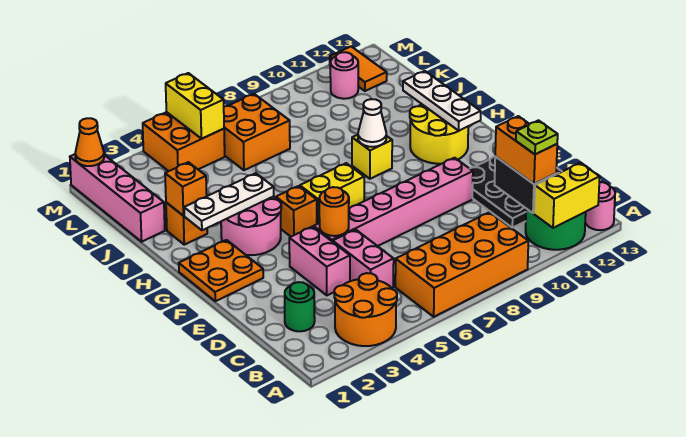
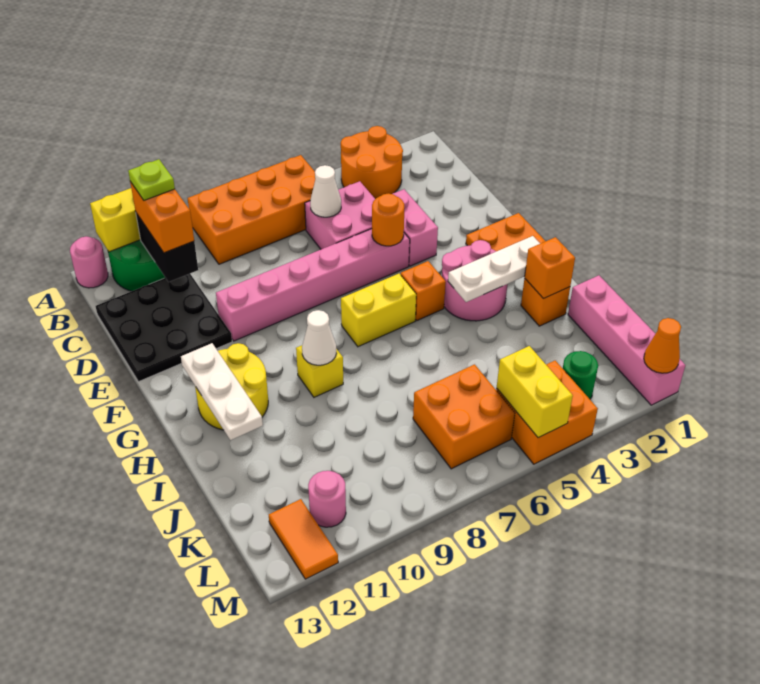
green round brick C2 level 1 -> green round brick L3 level 1
pink brick C5:D5 level 1 -> pink brick C5:D6 level 1
none -> white cone C6 level 2

